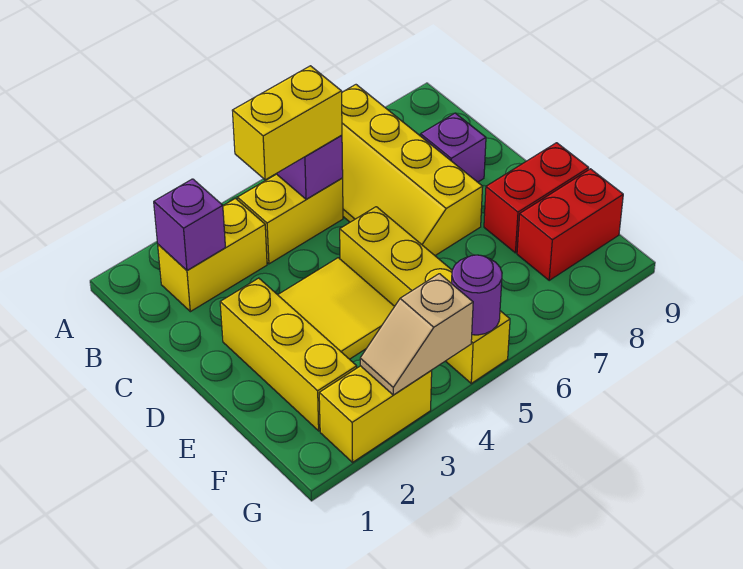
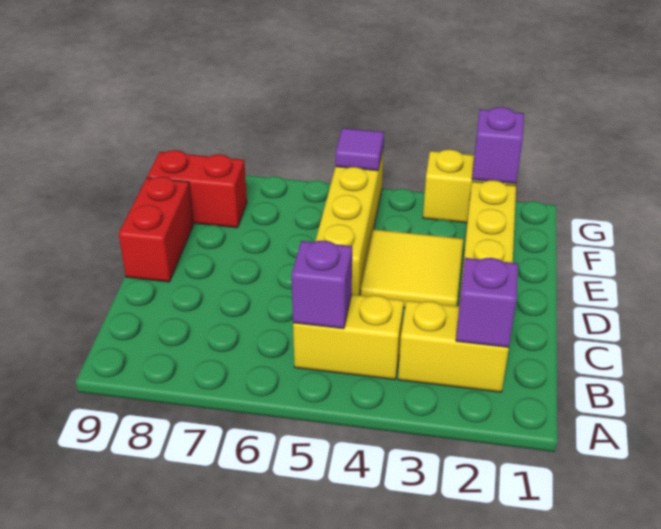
yellow slope A6:D7 level 1 top 7 -> none
yellow brick B4:B5 level 3 -> none
purple brick C8 level 1 -> purple brick G2 level 2
red brick E8:E9 level 1 -> red brick D9:E9 level 1
tan slope G3:G4 level 2 top 4 -> none
purple round brick G5 level 2 -> purple tile G5 level 2

